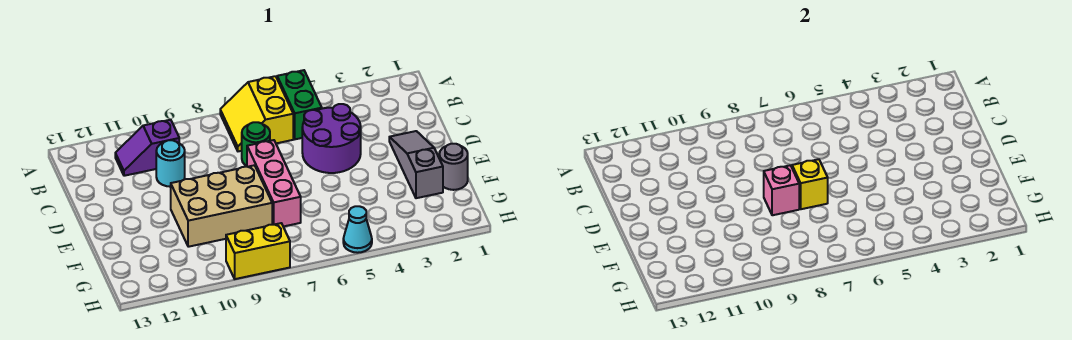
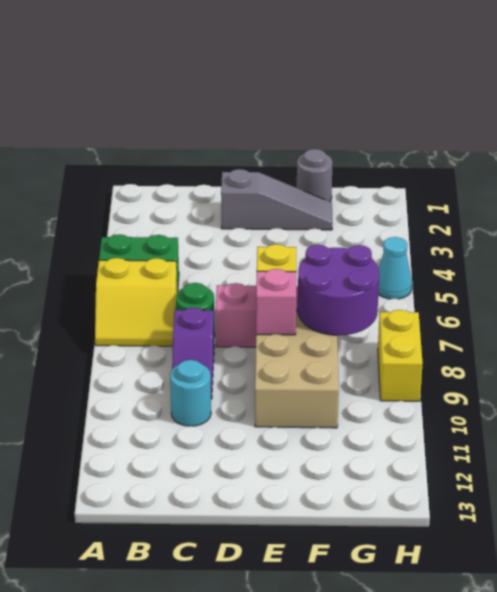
purple slope B10:B11 level 1 top 10 -> purple slope C8:C9 level 1 top 8
purple round brick C4:D5 level 1 -> purple round brick F7:G8 level 2
grey slope D2:F2 level 1 top F -> grey slope D2:F2 level 1 top D

